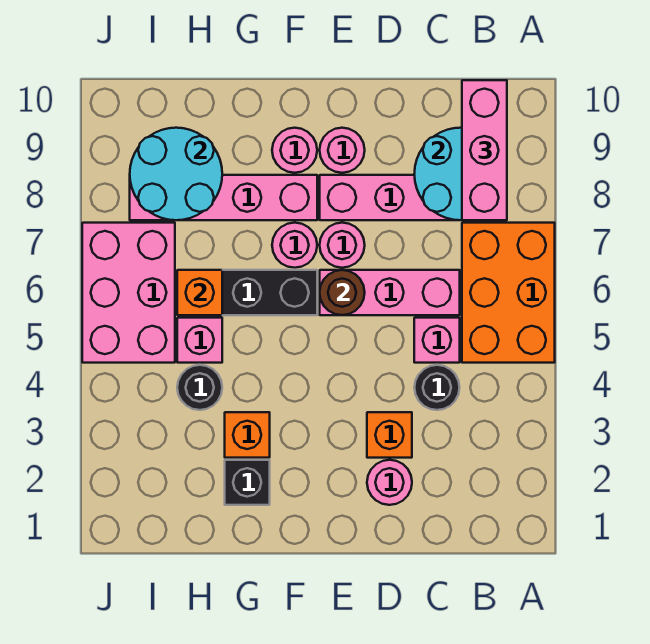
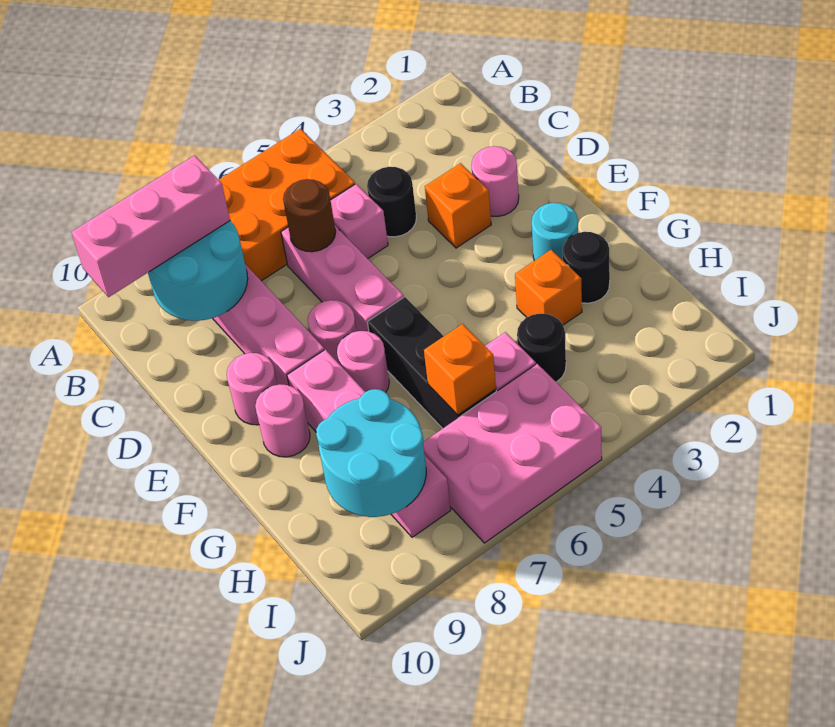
brown round brick E6 level 2 -> brown round brick C6 level 2
none -> cyan round brick F2 level 1
black brick G2 level 1 -> black round brick G2 level 1

